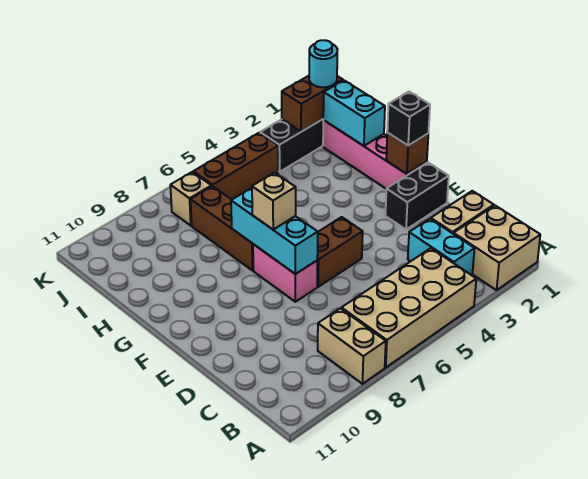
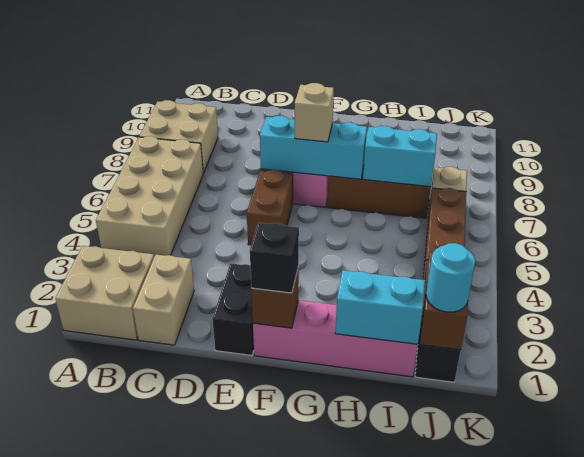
tan brick A8:B8 level 1 -> tan brick A8:B9 level 1
cyan brick B3:C3 level 1 -> cyan brick H7:I7 level 2

